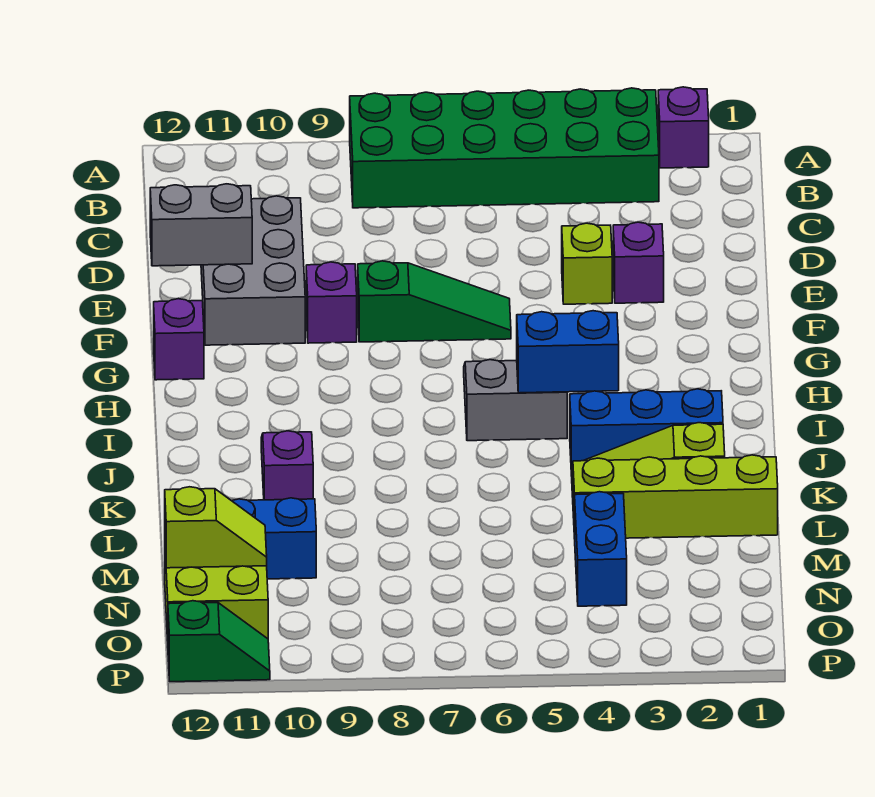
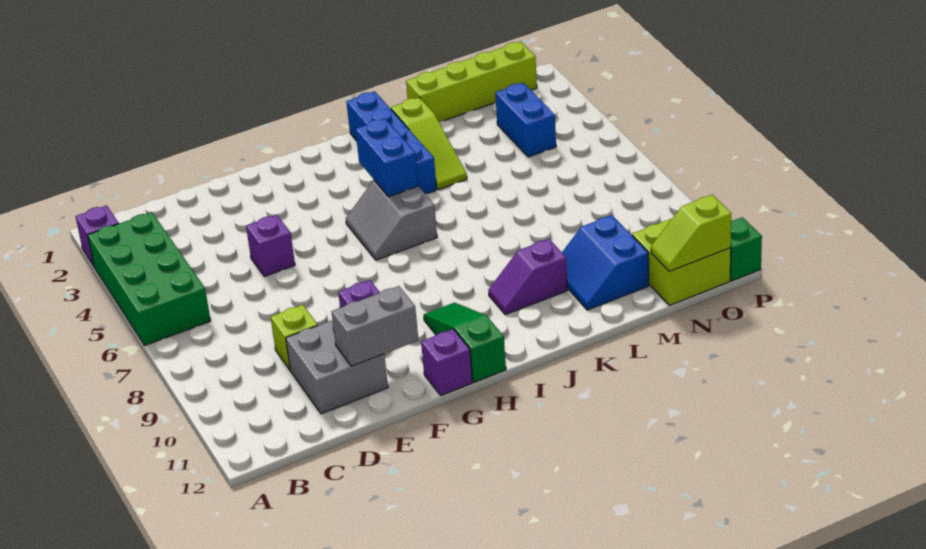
green brick A3:B8 level 1 -> green brick A3:B6 level 1
grey brick D10:F11 level 1 -> grey brick D10:E11 level 1
purple brick E3 level 1 -> purple brick E5 level 1
lime brick E4 level 1 -> lime brick D9 level 1
grey brick E11:E12 level 2 -> grey brick E11:F11 level 2
green slope F6:F8 level 1 top 8 -> green slope H10:H12 level 1 top 12
blue brick J2:J4 level 1 -> blue brick J1:J4 level 1
lime brick L1:L4 level 1 -> lime brick L1:O1 level 1
blue brick M4:N4 level 1 -> blue brick N3:N4 level 1
lime slope N11:N12 level 2 top 12 -> lime slope N12:O12 level 2 top O

